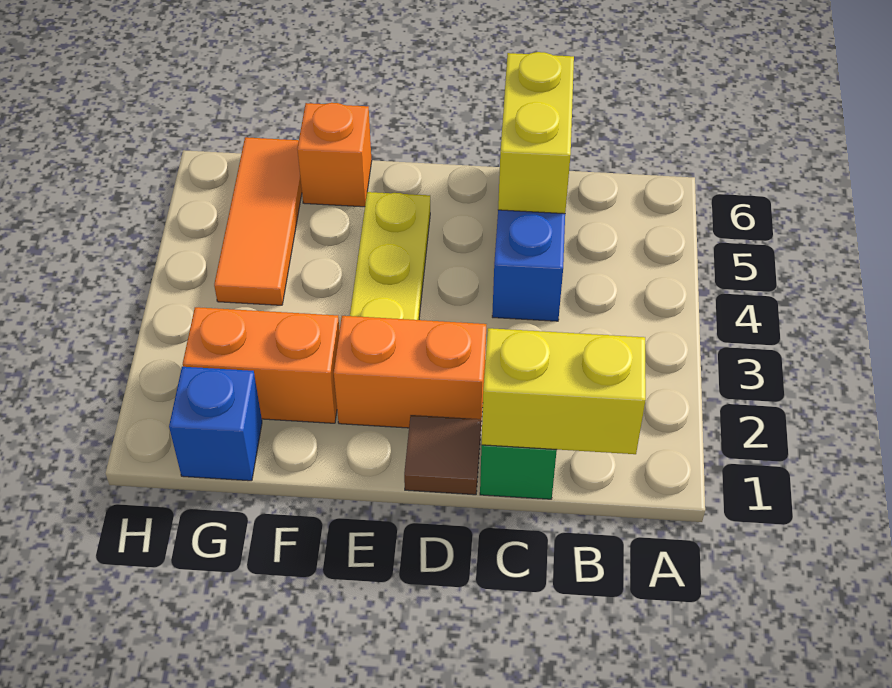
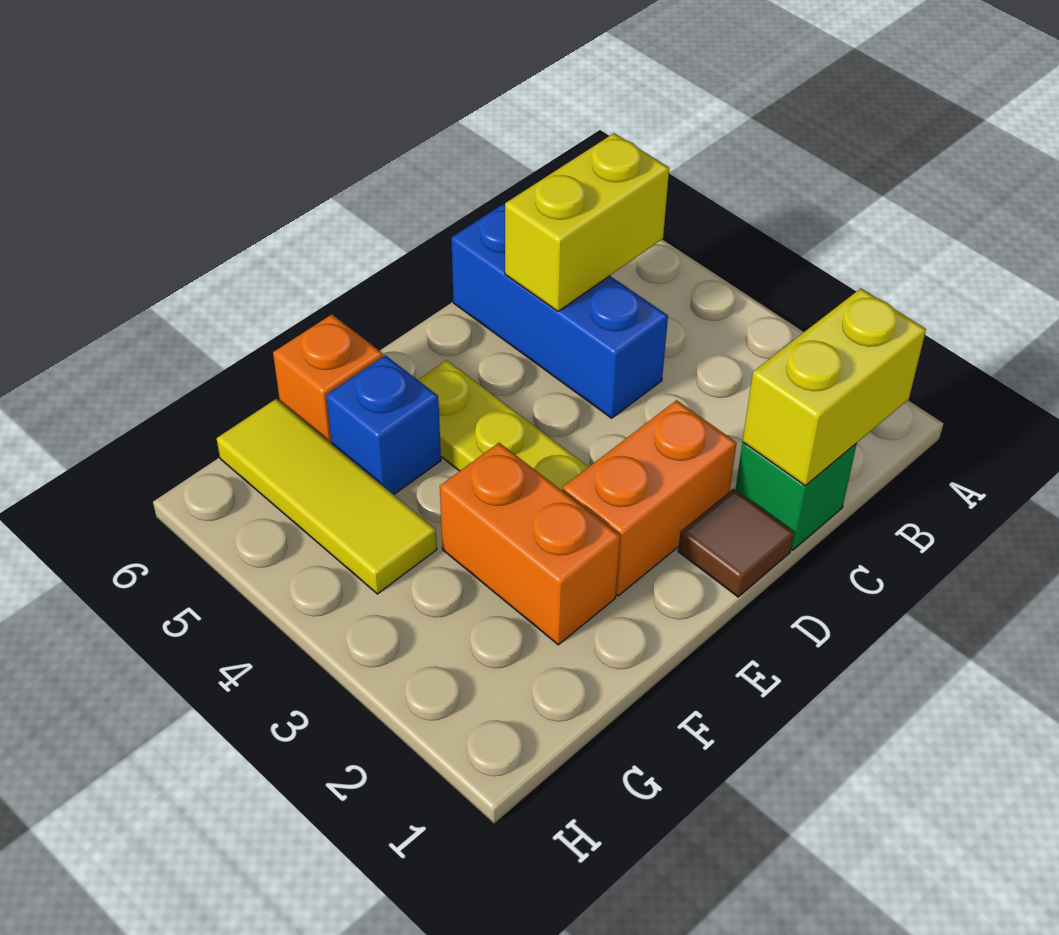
yellow brick C5:C6 level 2 -> yellow brick B5:C5 level 2
orange brick F2:G2 level 1 -> orange brick F2:F3 level 1
blue brick G1 level 1 -> blue brick F5 level 1
orange tile G4:G6 level 1 -> yellow tile G4:G6 level 1

